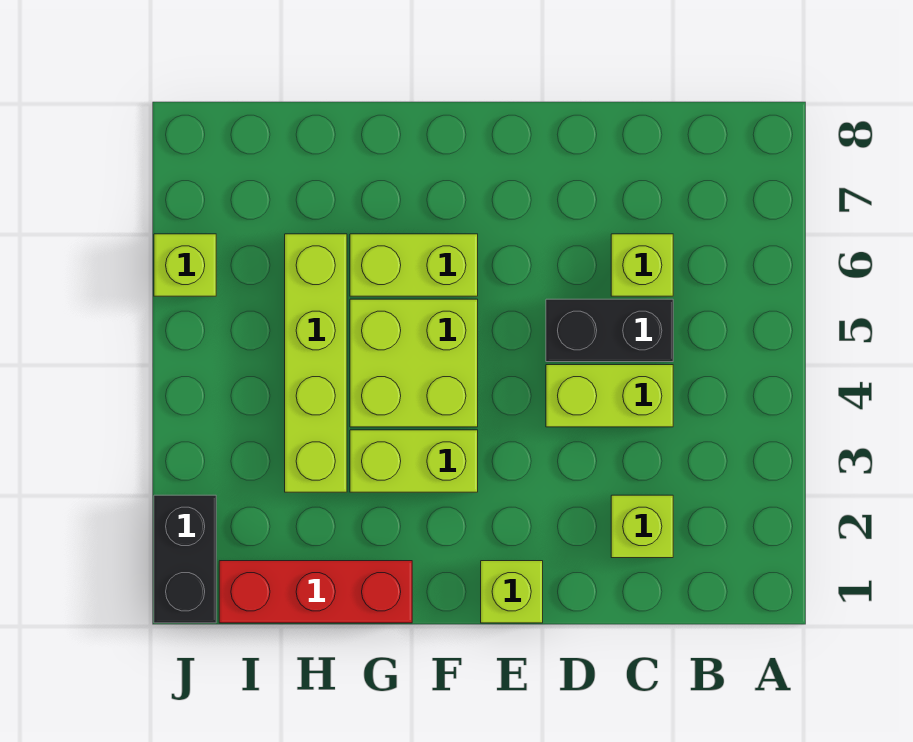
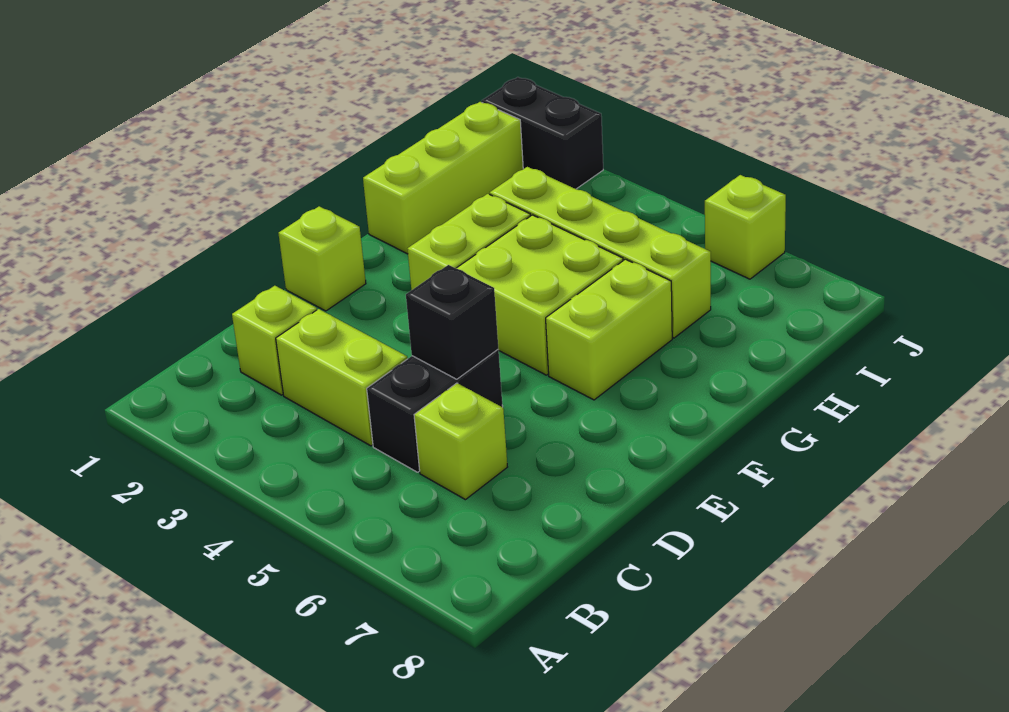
lime brick C4:D4 level 1 -> lime brick C3:C4 level 1
none -> black brick D5 level 2
red brick G1:I1 level 1 -> lime brick G1:I1 level 1

